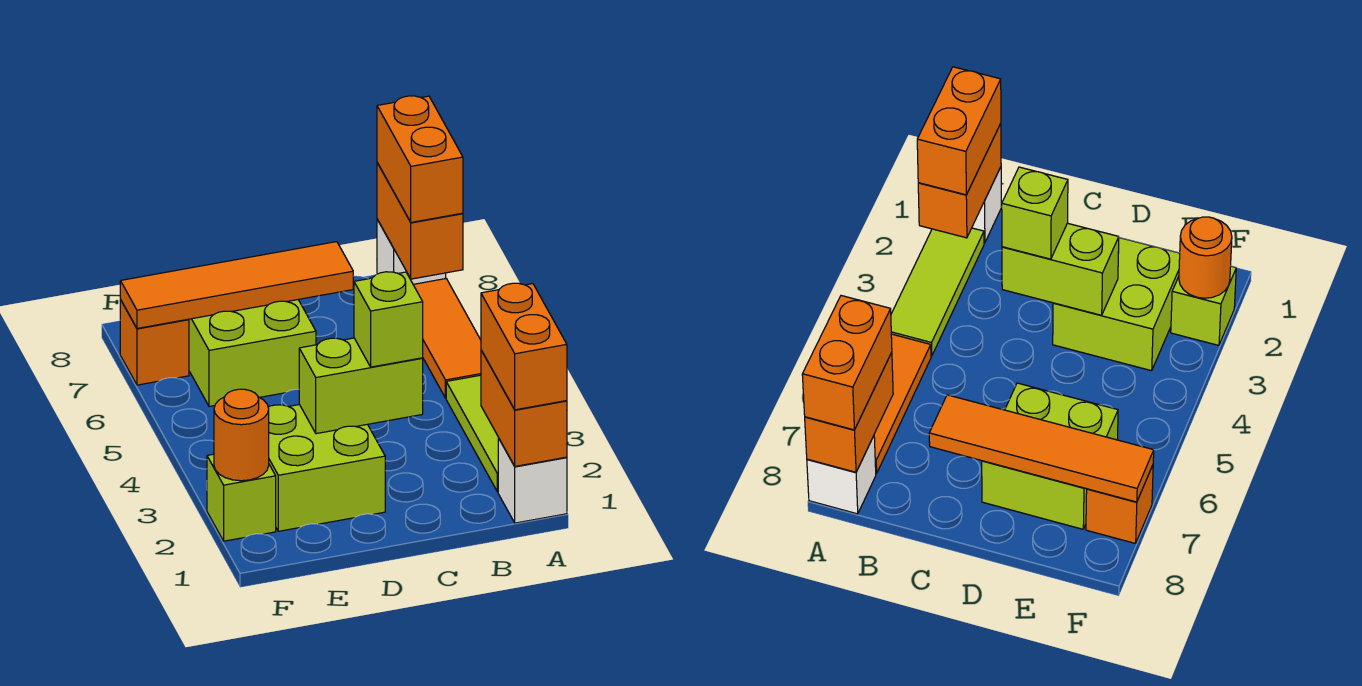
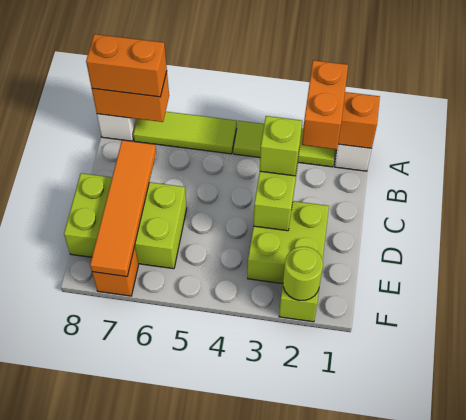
orange brick A1:A2 level 3 -> orange brick A2:B2 level 3
orange tile A5:A7 level 1 -> lime tile A5:A7 level 1
lime brick D6:E7 level 1 -> lime brick D6:E8 level 1
orange round brick F2 level 2 -> lime round brick F2 level 2

